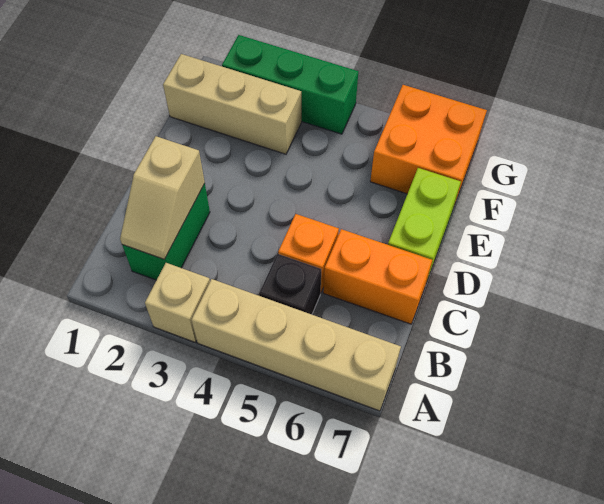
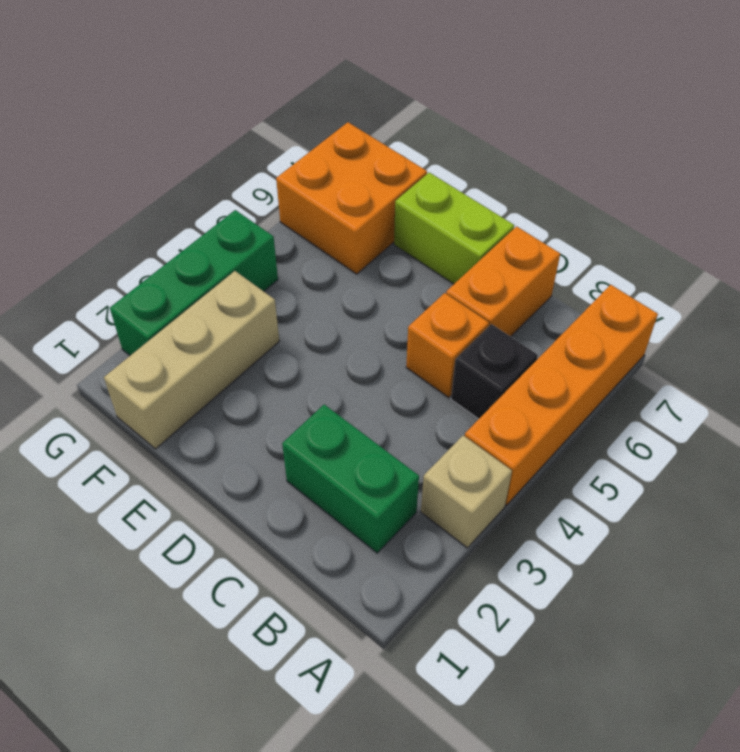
tan brick A4:A7 level 1 -> orange brick A4:A7 level 1
tan slope B2:C2 level 2 top C -> none

